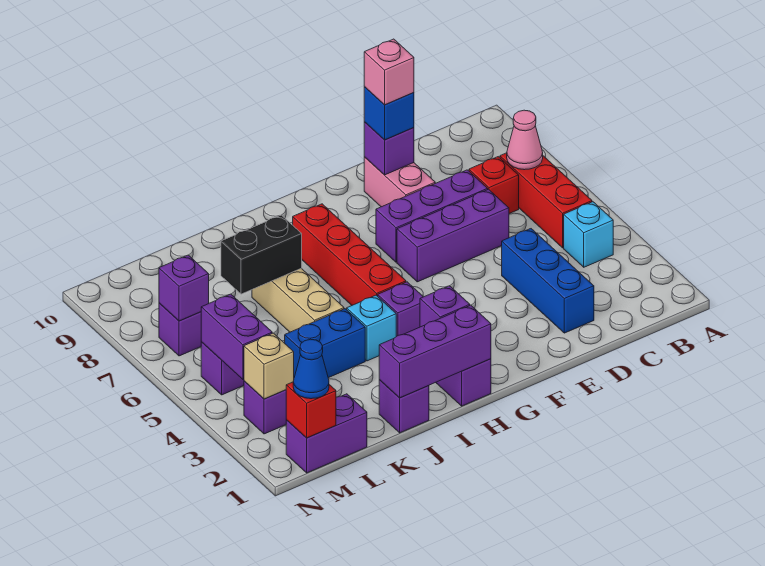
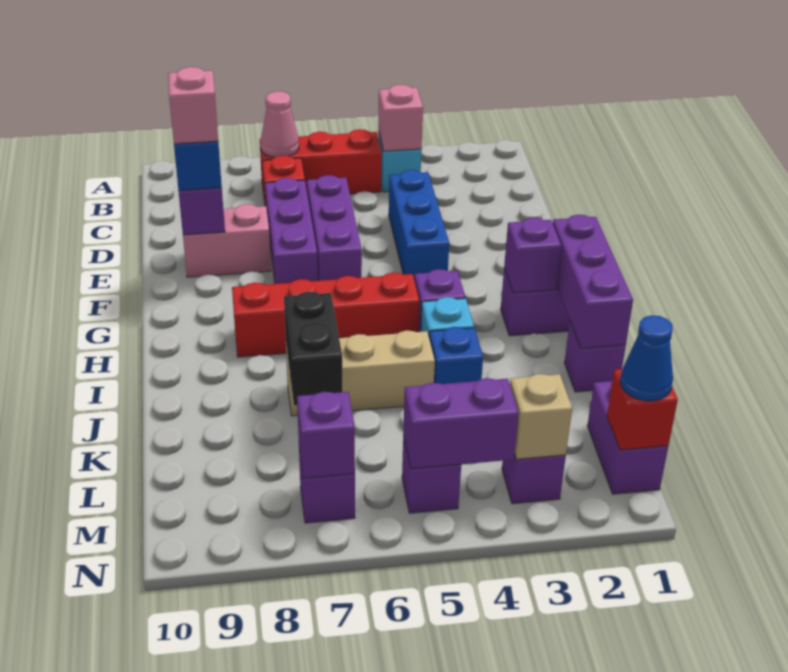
none -> pink brick B4 level 2
blue brick D2:D4 level 1 -> blue brick D4:F4 level 1
blue brick J4:K4 level 1 -> blue brick J4 level 1

